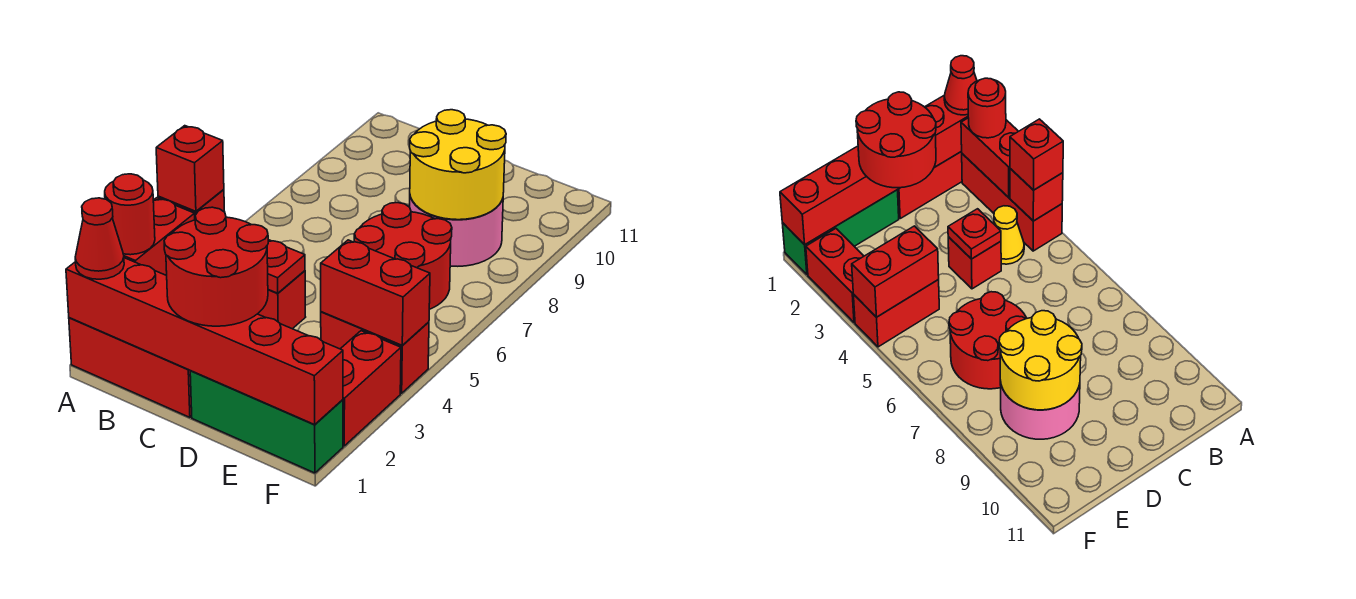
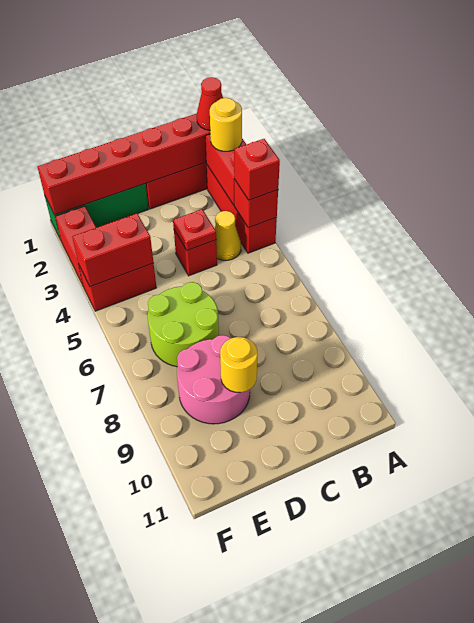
red round brick A2 level 3 -> yellow round brick A2 level 3
red round brick C1:D2 level 3 -> none
red round brick D6:E7 level 1 -> lime round brick D6:E7 level 1
yellow round brick D8:E9 level 2 -> yellow round brick D9 level 2

